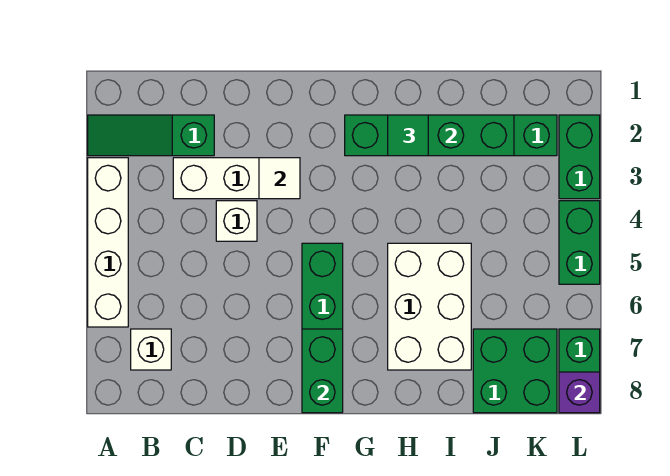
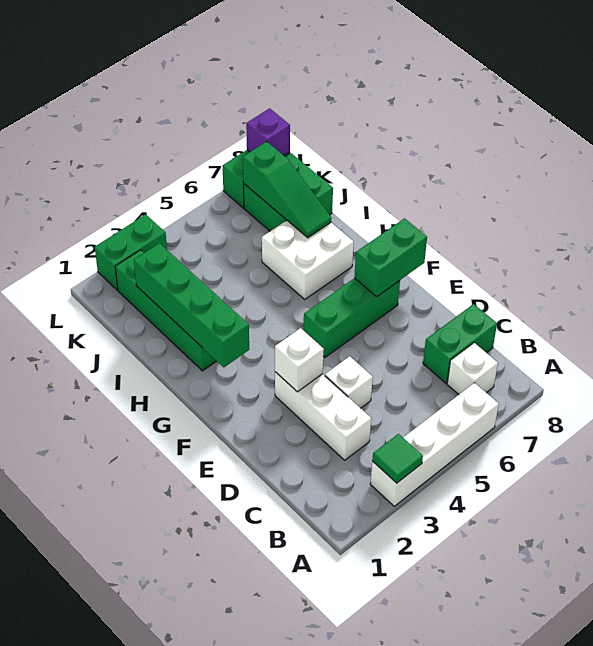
green slope A2:C2 level 1 top C -> green slope I7:K7 level 2 top K
white tile E3 level 2 -> white brick E3 level 2
green tile H2 level 3 -> green tile A3 level 2
white brick H5:I7 level 1 -> white brick H6:I7 level 1
green brick L4:L5 level 1 -> green brick C7:C8 level 1

